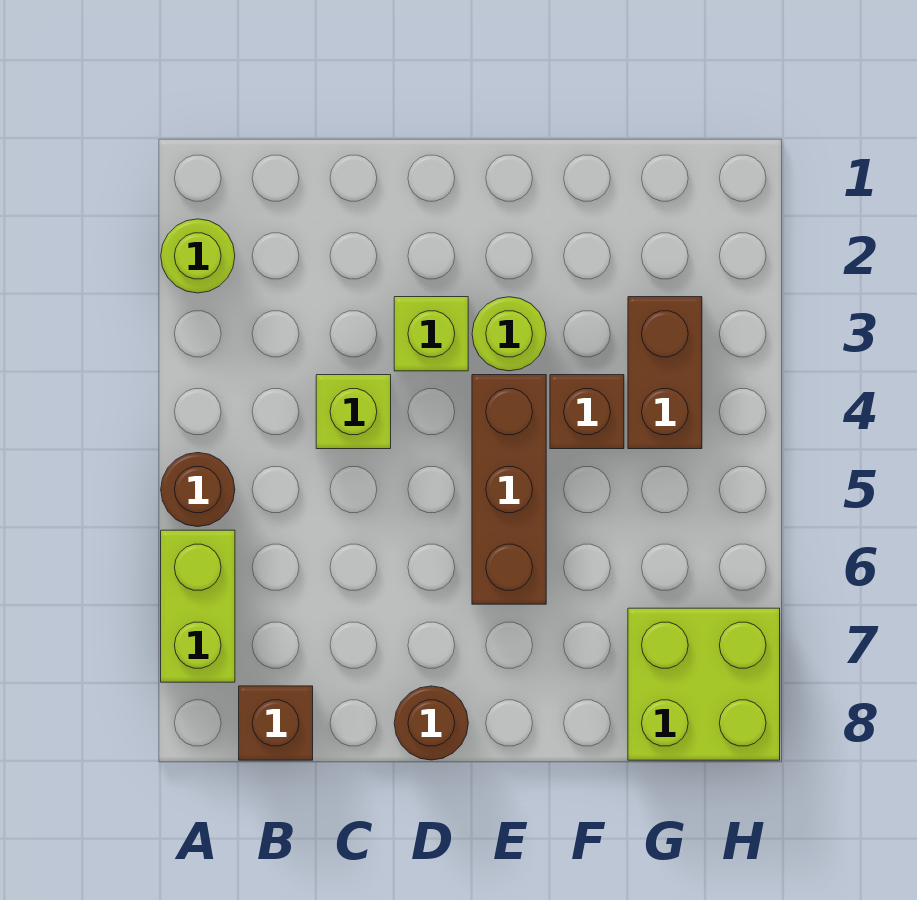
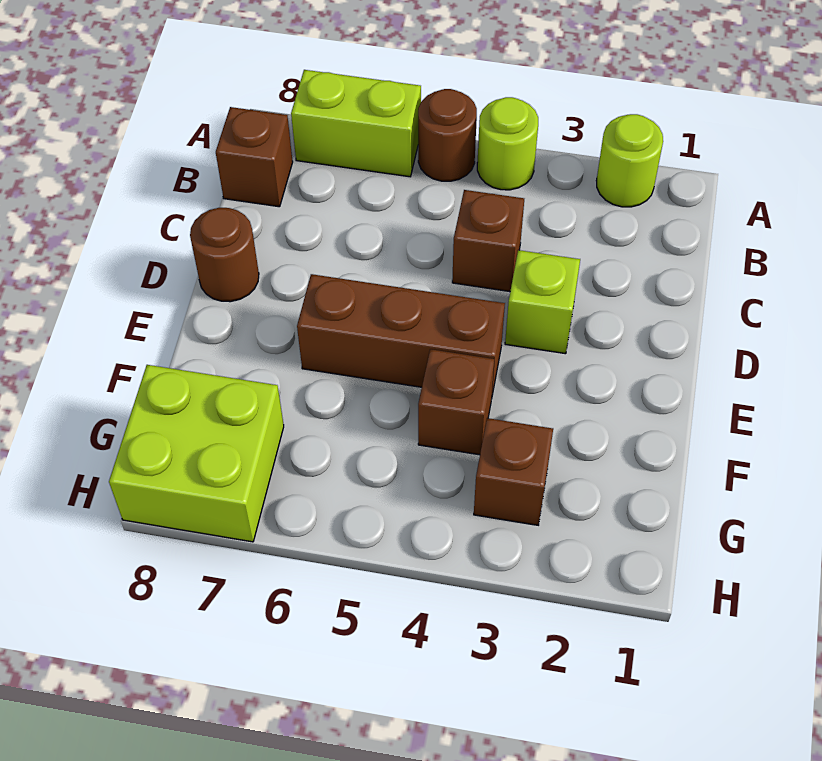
lime brick C4 level 1 -> brown brick C4 level 1
lime round brick E3 level 1 -> lime round brick A4 level 1
brown brick G3:G4 level 1 -> brown brick G3 level 1

